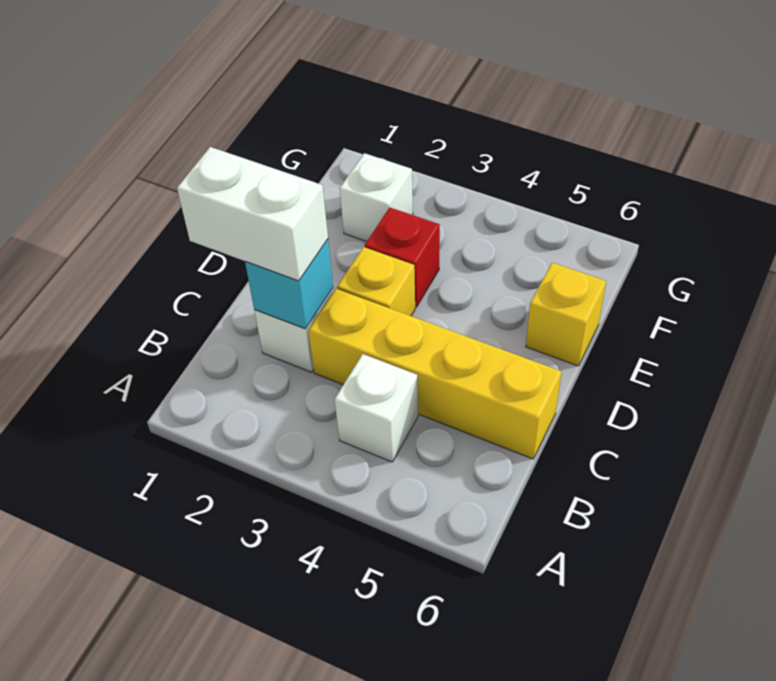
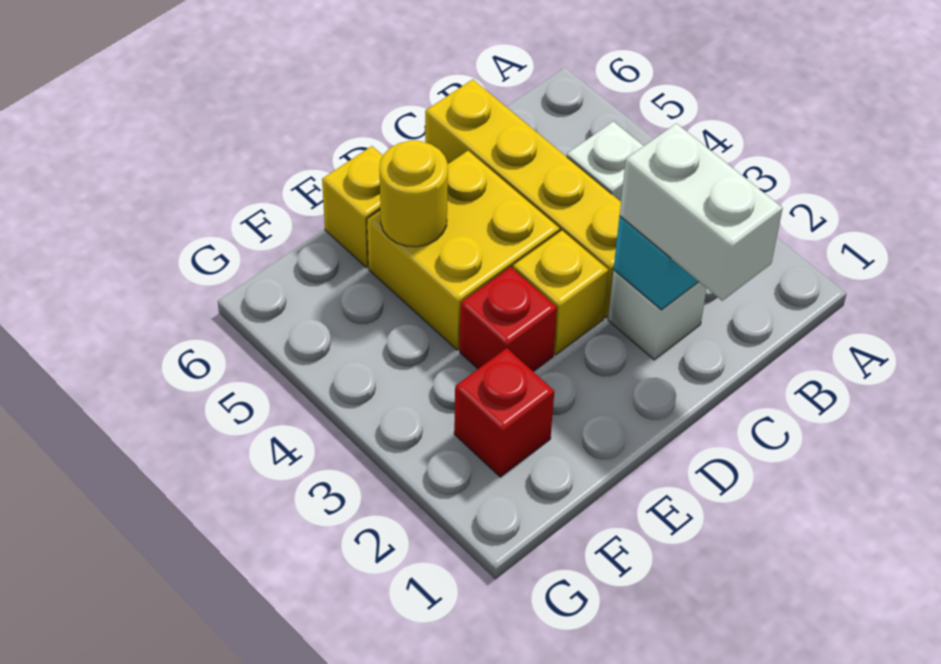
none -> yellow brick D4:E5 level 1
none -> yellow round brick E5 level 2
white brick F2 level 1 -> red brick F2 level 1

